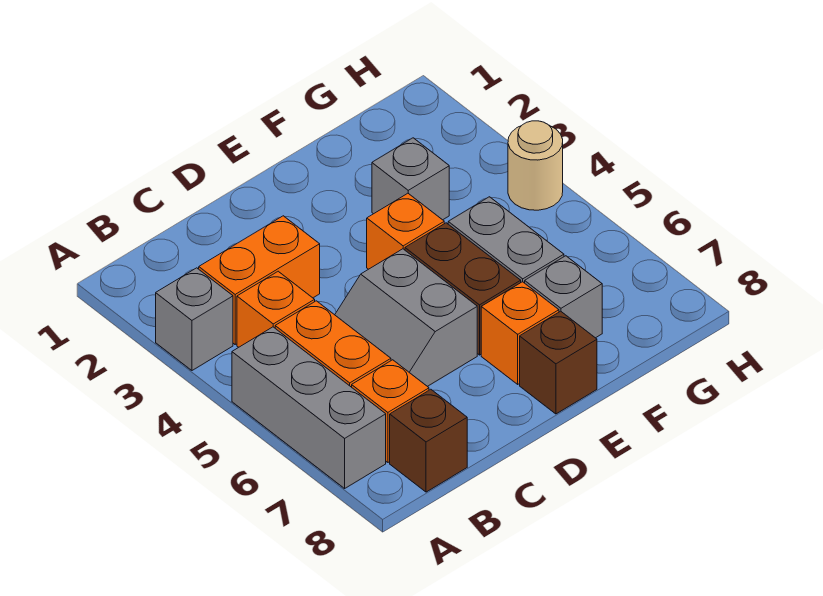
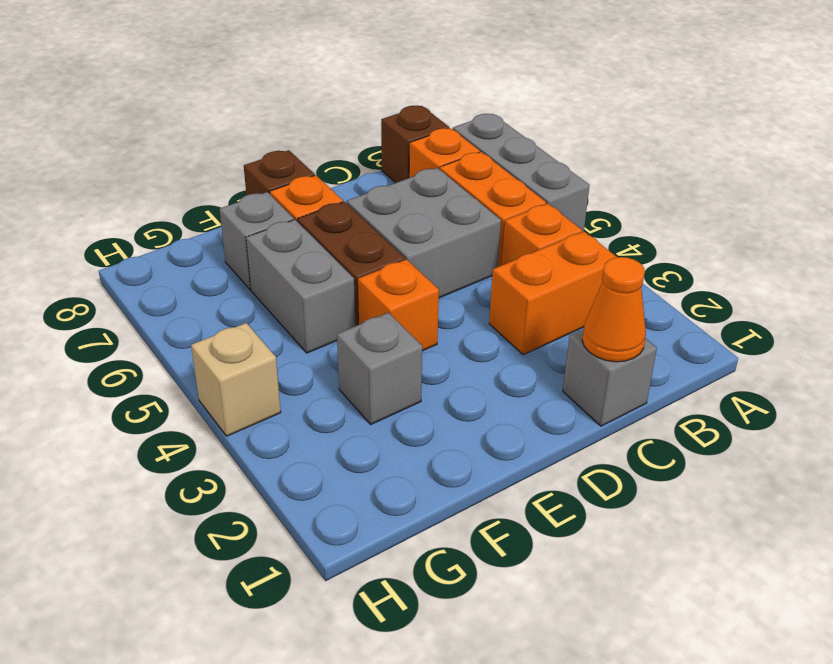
grey brick A3 level 1 -> grey brick C1 level 1
none -> orange cone C1 level 2
grey slope C5:D6 level 1 top D -> grey brick C5:D6 level 1
tan round brick H4 level 1 -> tan brick H4 level 1

